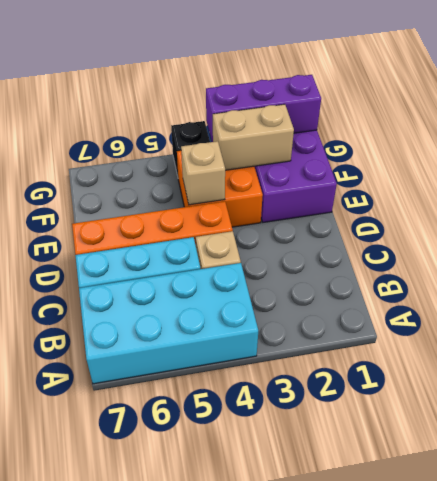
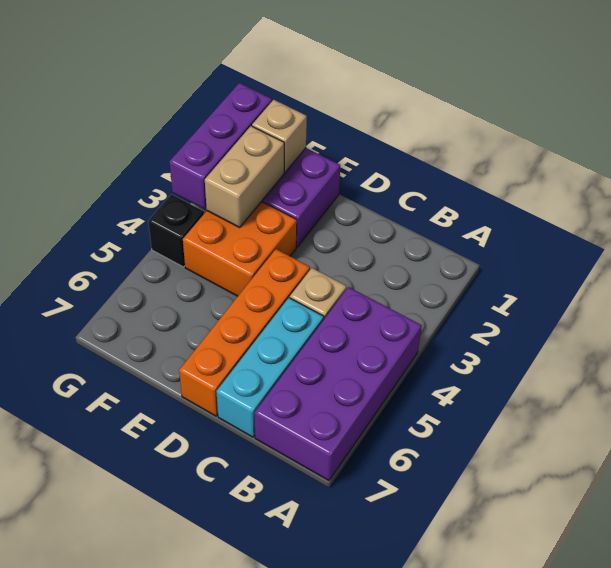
cyan brick A4:B7 level 1 -> purple brick A4:B7 level 1
tan brick E4 level 2 -> tan brick F1 level 2

